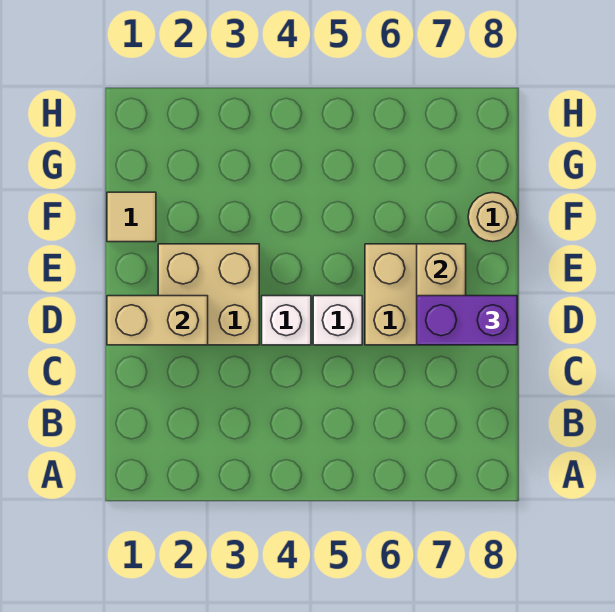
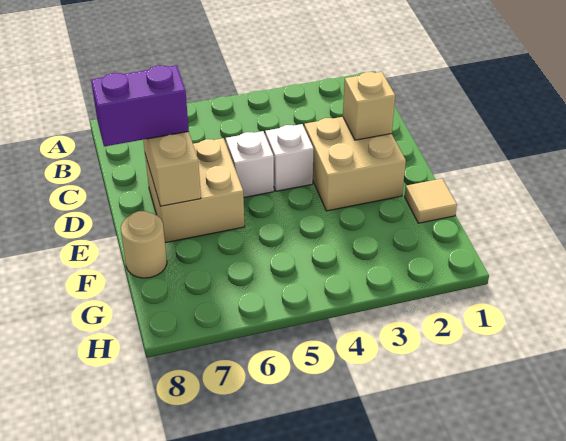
tan brick D1:D2 level 2 -> tan brick D2 level 2

